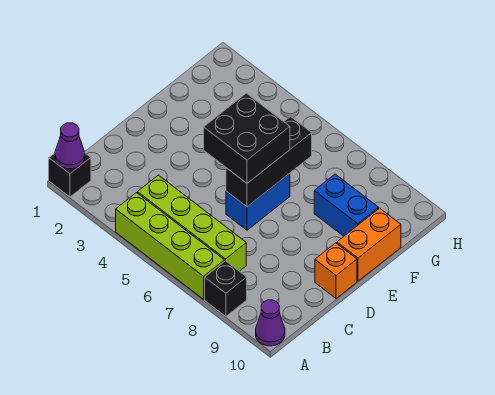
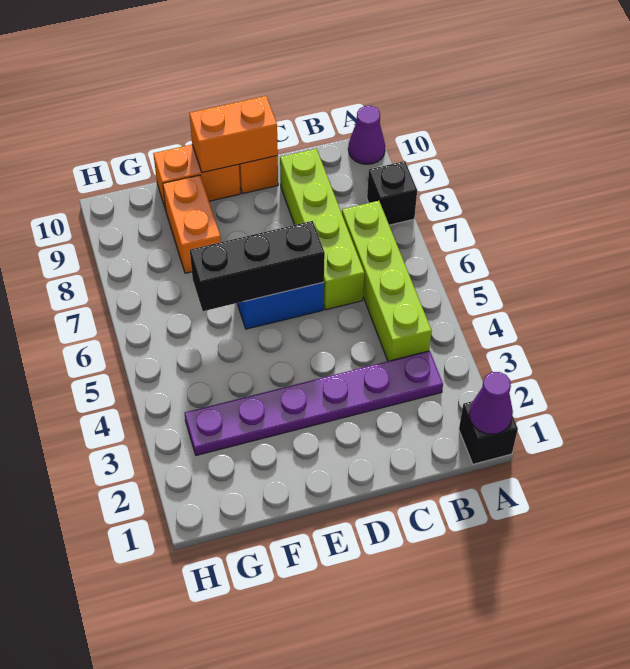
lime brick A4:A7 level 1 -> lime brick C6:C9 level 1
none -> purple plate B3:G3 level 1
black brick D5:E6 level 3 -> none
none -> orange brick D10:E10 level 2
blue brick F8:F9 level 1 -> orange brick F8:F9 level 1

